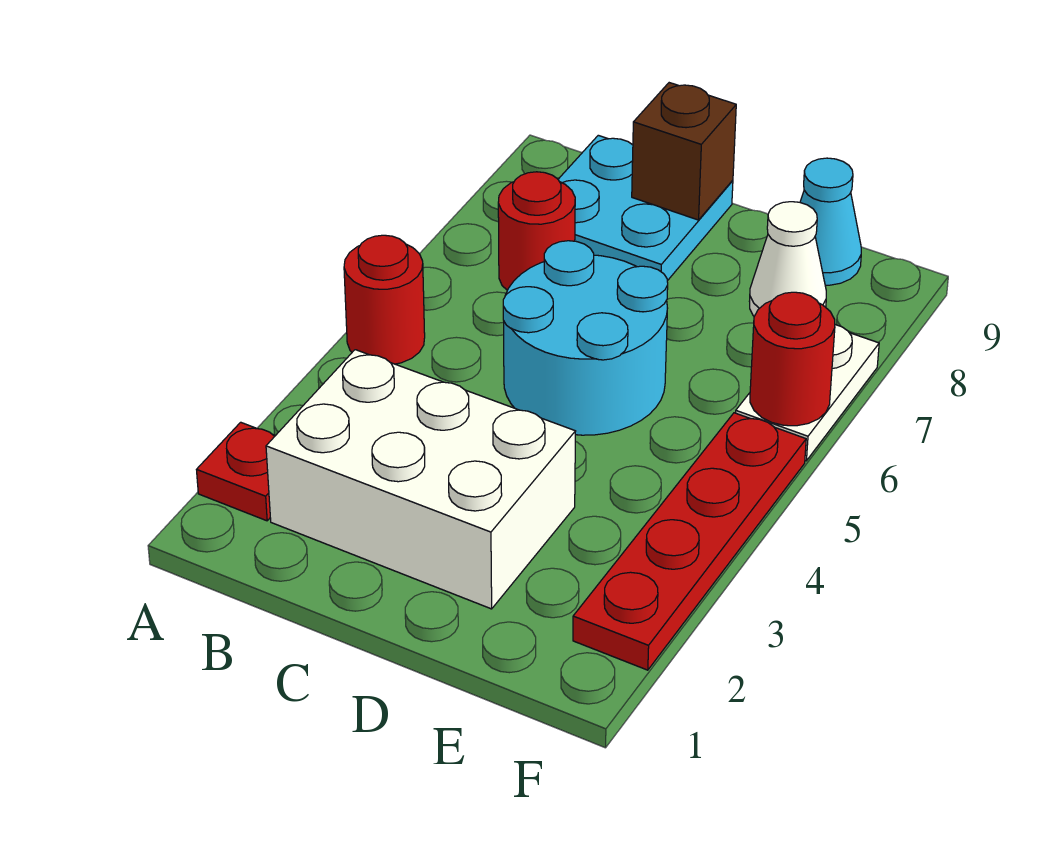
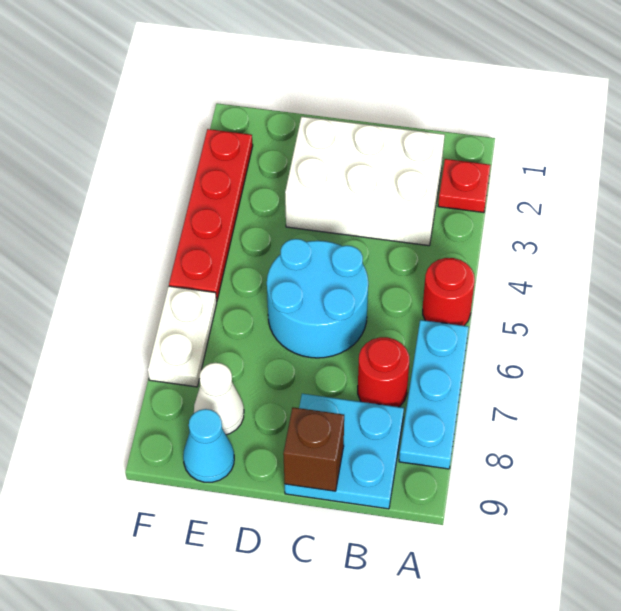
none -> cyan plate A6:A8 level 1
red round brick F6 level 2 -> none

